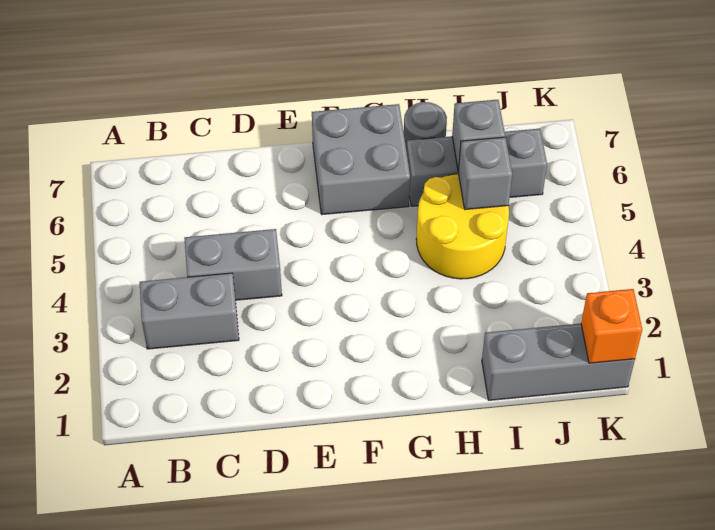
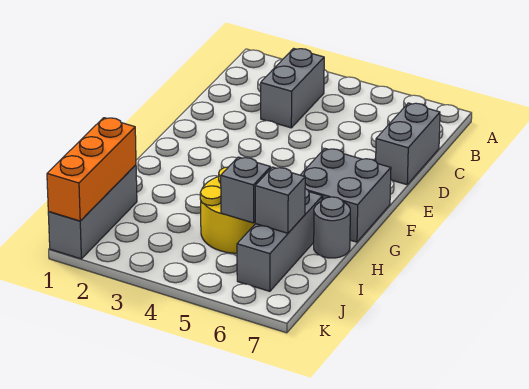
grey brick C4:D4 level 1 -> grey brick C7:D7 level 1
orange brick K1 level 2 -> orange brick I1:K1 level 2

